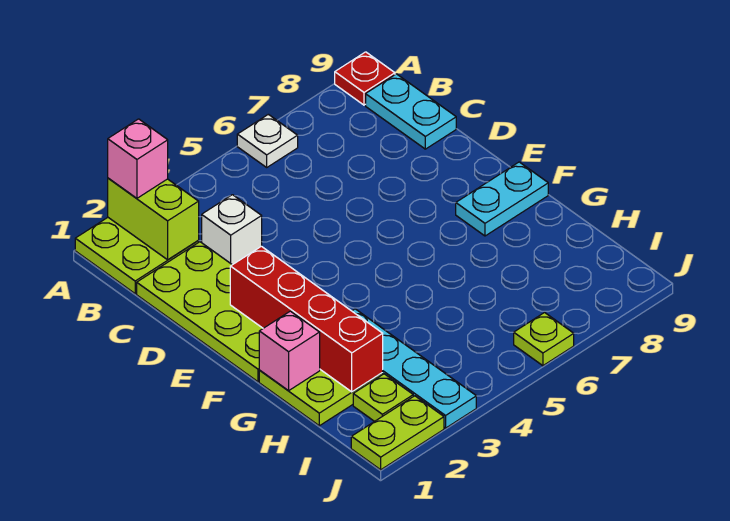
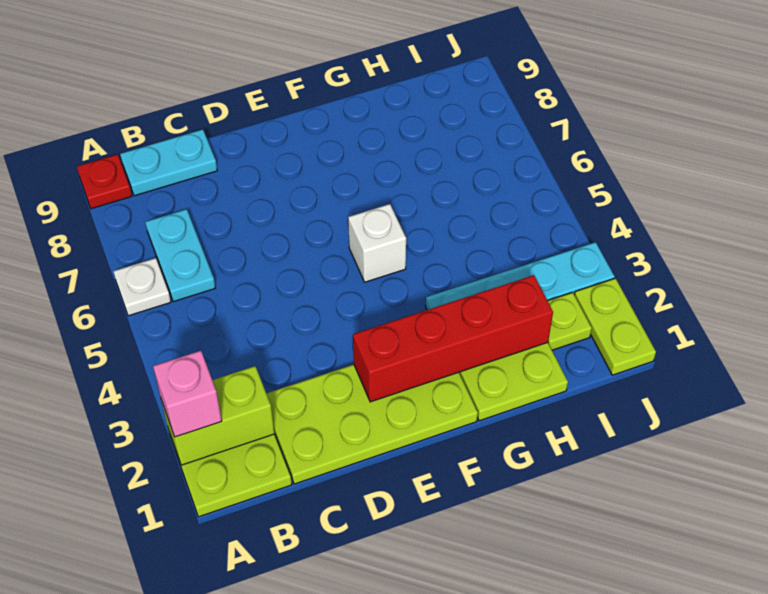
white brick C3 level 1 -> white brick F5 level 1
cyan plate F8:F9 level 1 -> cyan plate B6:B7 level 1
pink brick G1 level 2 -> none
lime plate J6 level 1 -> none

